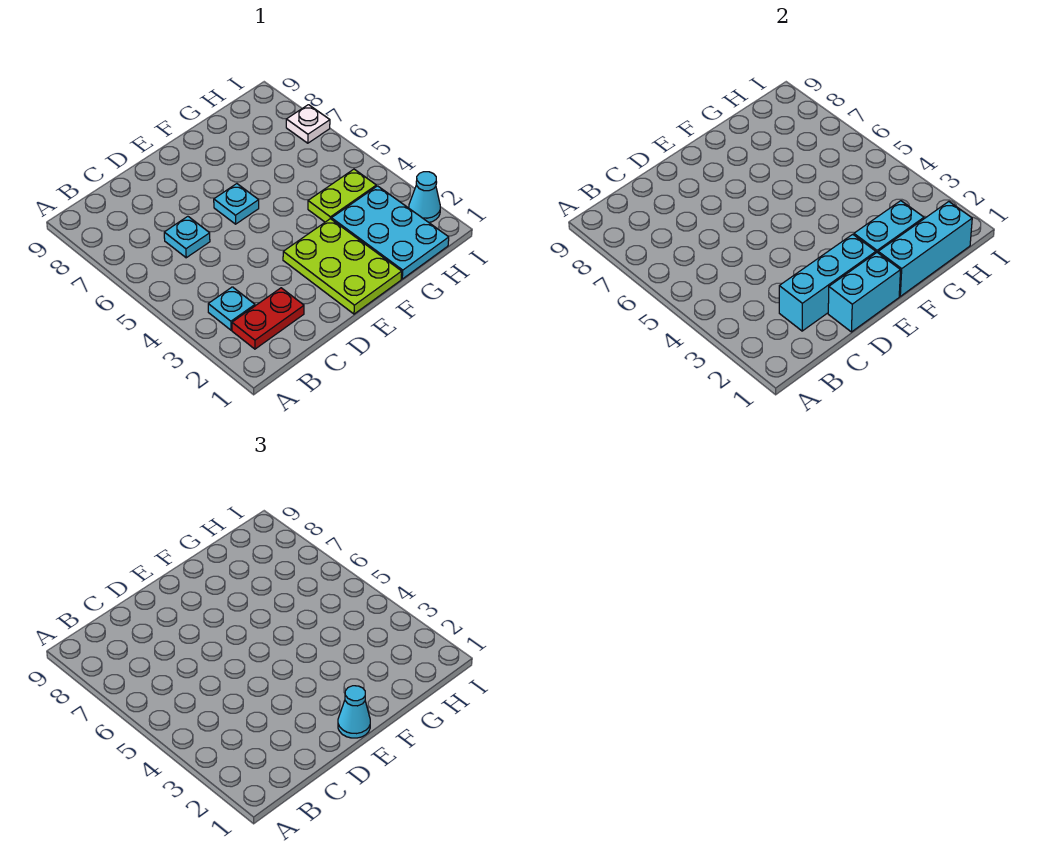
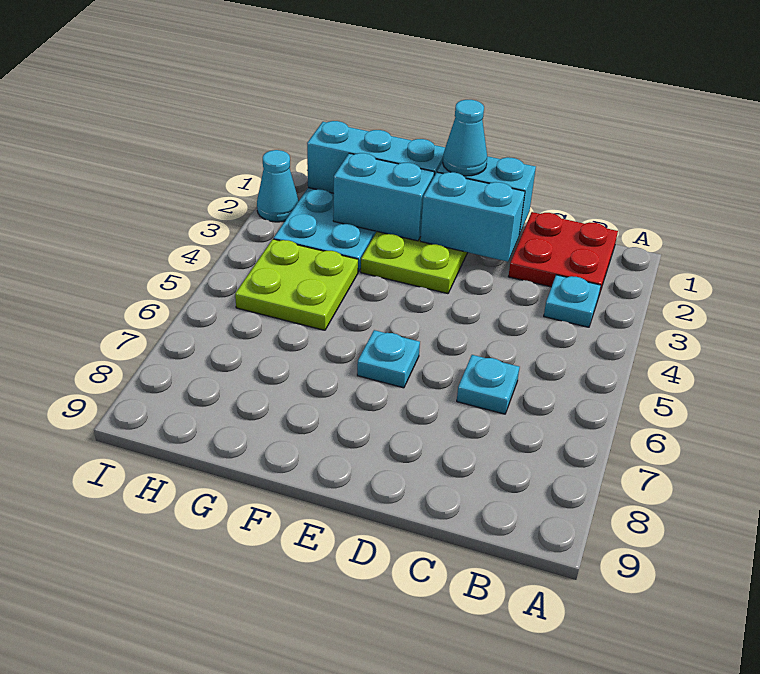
red plate B2:C2 level 1 -> red plate B1:C2 level 1
cyan brick C2:E2 level 2 -> cyan brick D2:E2 level 2
lime plate G4:H4 level 1 -> lime plate G4:H5 level 1
white plate I7 level 1 -> none

